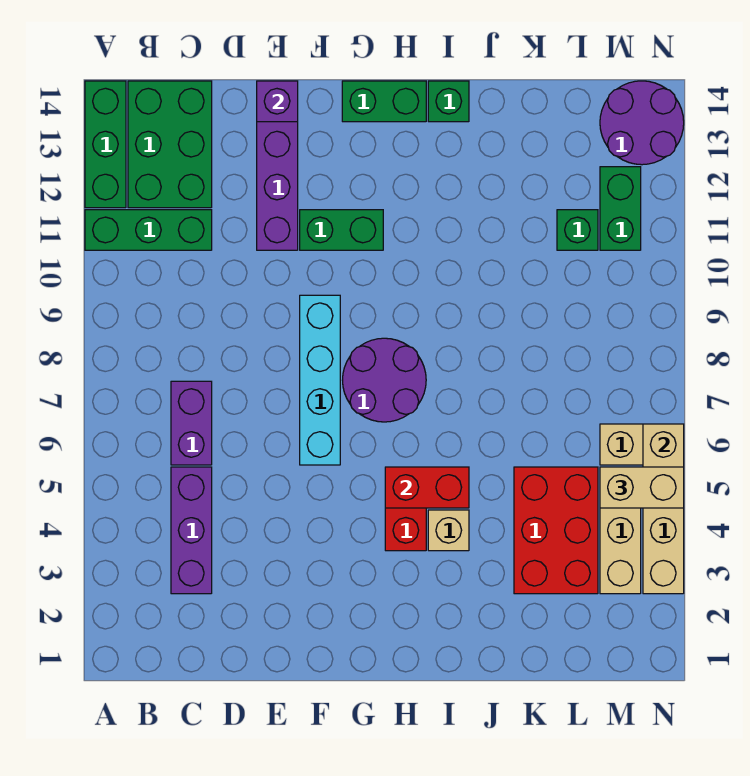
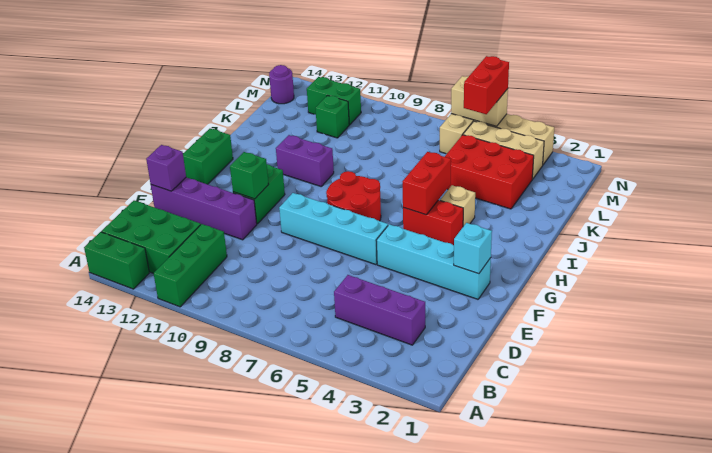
green brick A12:A14 level 1 -> green brick A13:A14 level 1
purple brick C6:C7 level 1 -> purple brick I10:I11 level 1
none -> cyan brick F2:F5 level 1
none -> cyan brick F2 level 2
purple round brick G7:H8 level 1 -> red round brick G7:H8 level 1
green brick I14 level 1 -> green brick F11 level 2
tan brick M5:N5 level 3 -> red brick M5:N5 level 3
purple round brick M13:N14 level 1 -> purple round brick M14 level 1

